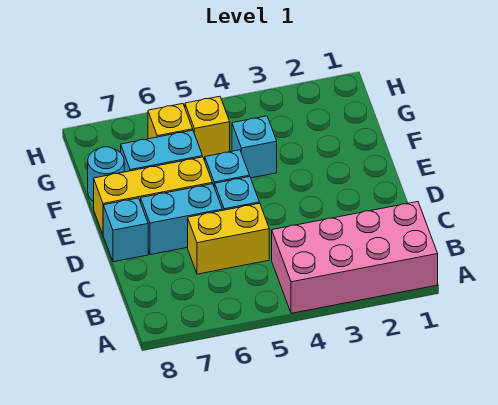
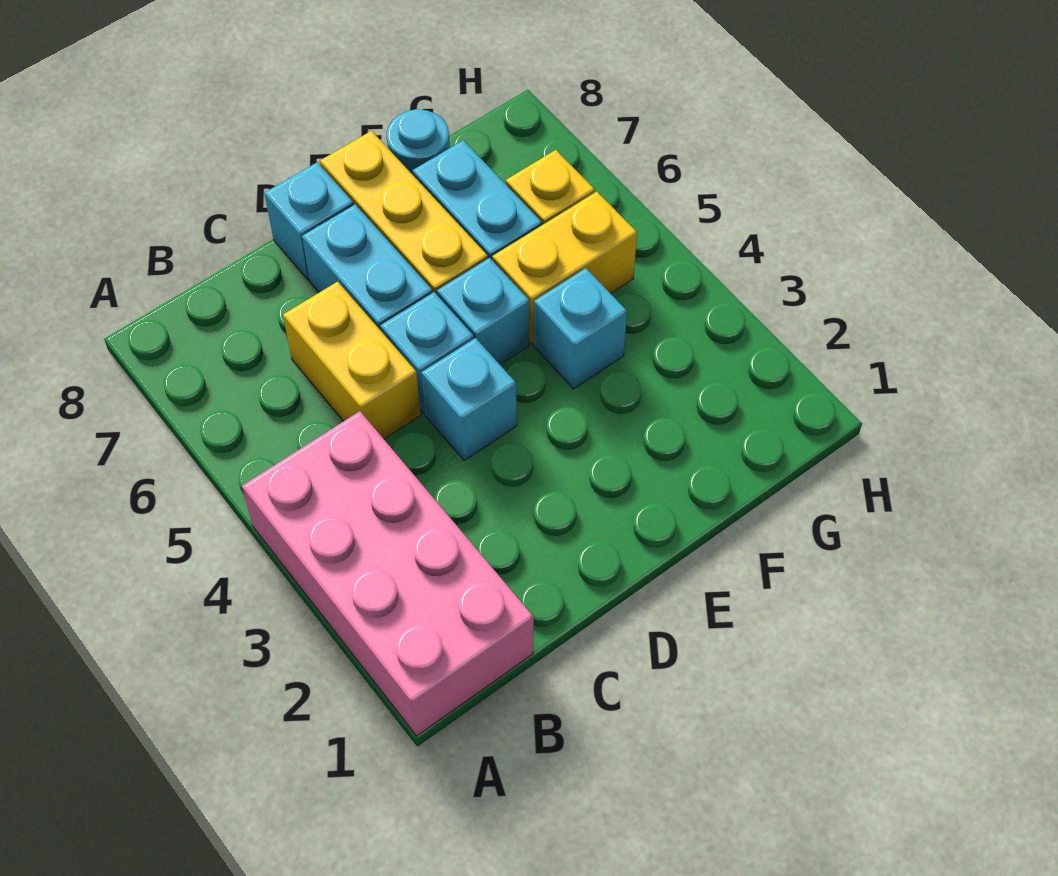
none -> cyan brick D4 level 1
yellow brick G5 level 1 -> yellow brick F5:G5 level 1

